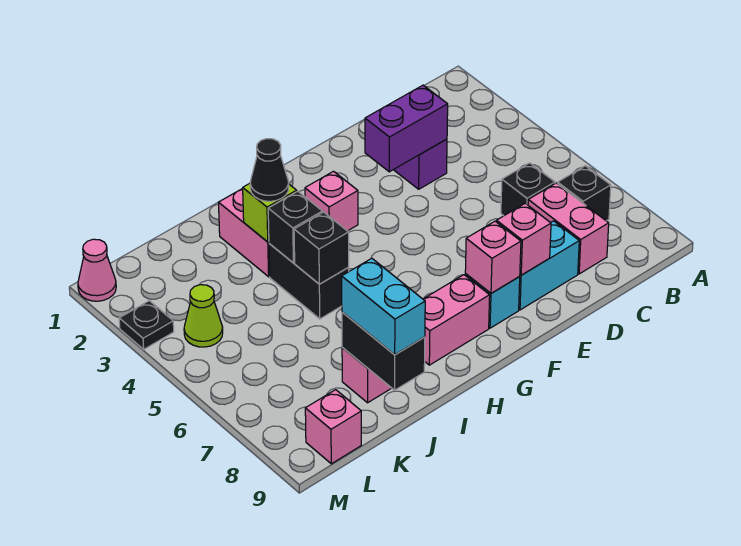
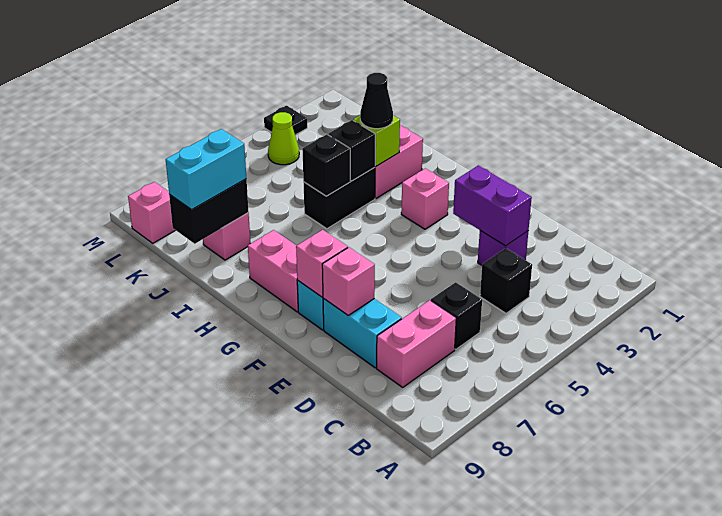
black brick B7 level 1 -> black brick C4 level 1
pink cone M1 level 1 -> none

